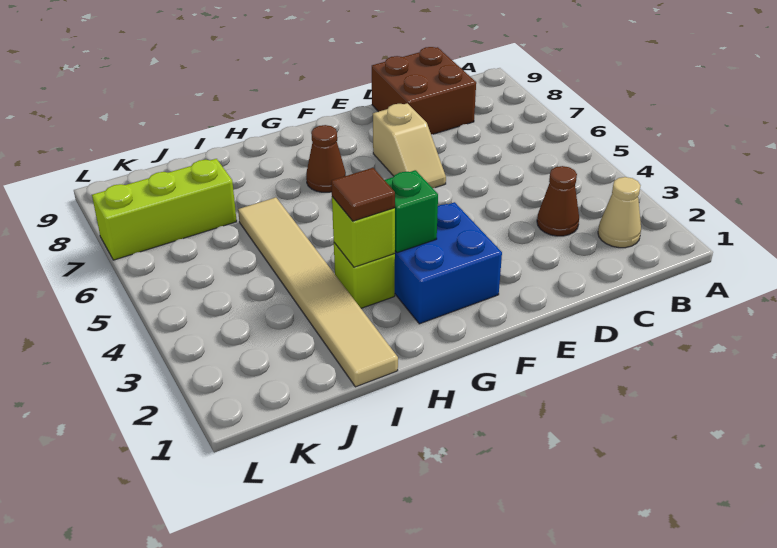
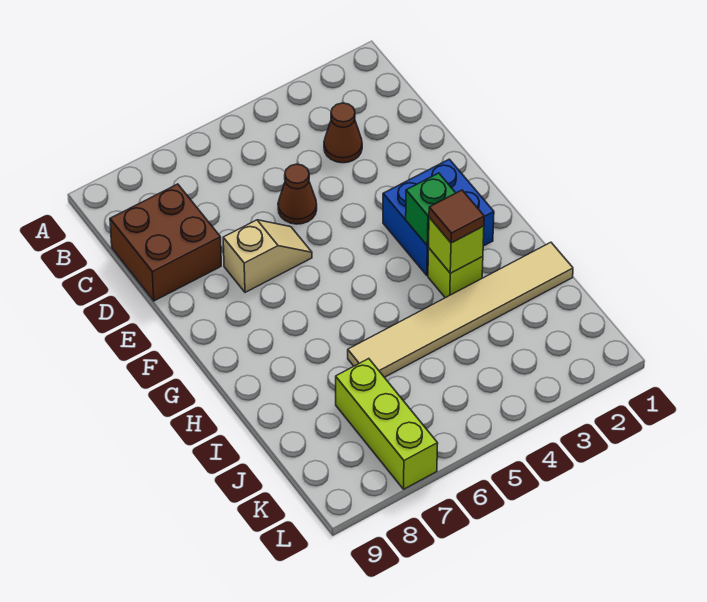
tan cone B2 level 1 -> none
brown cone G7 level 1 -> brown cone D5 level 1

